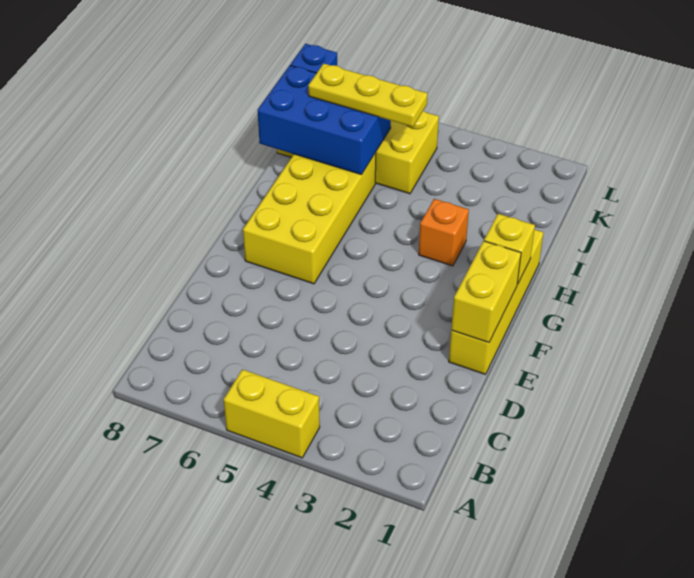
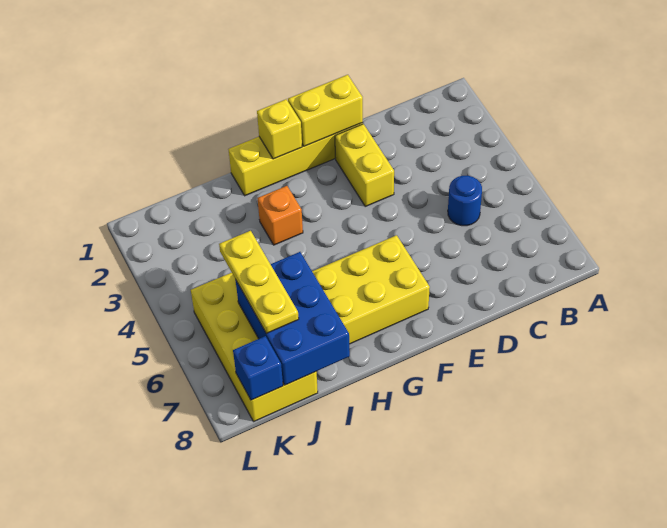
yellow brick A4:A5 level 1 -> yellow brick E2:E3 level 1
none -> blue round brick C5 level 1

